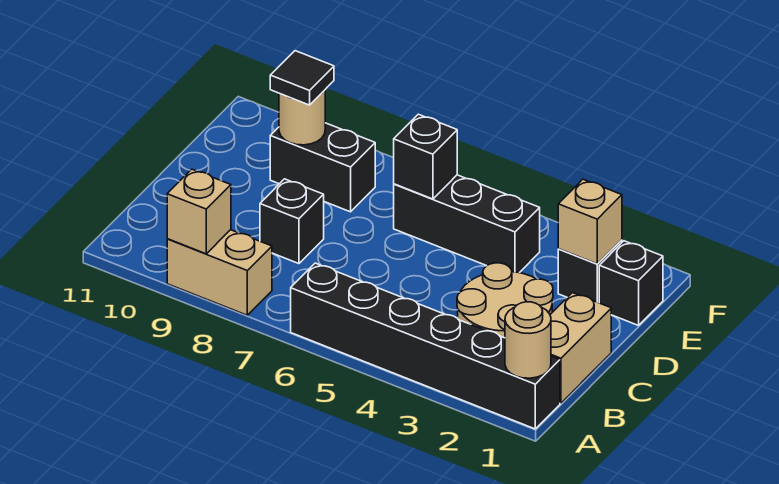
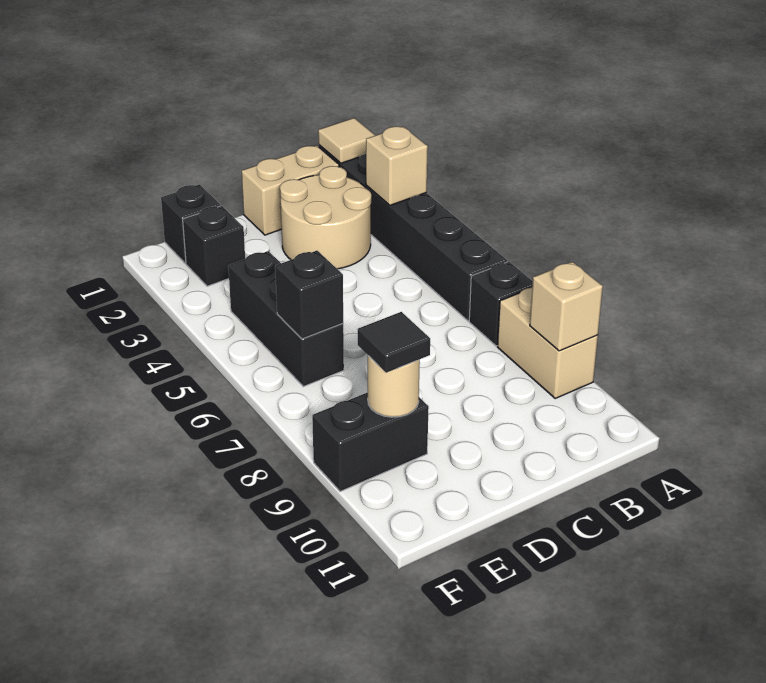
tan round brick A1 level 2 -> tan tile A1 level 2
black brick C8 level 1 -> black brick A7 level 1
tan brick E2 level 2 -> tan brick A3 level 2
black brick E8:E9 level 1 -> black brick E9:F9 level 1

